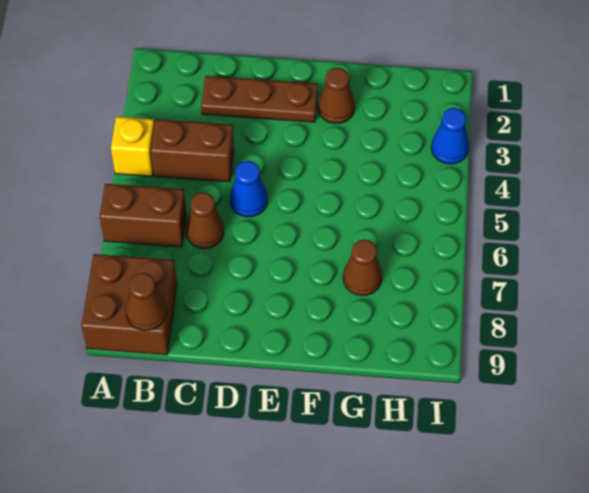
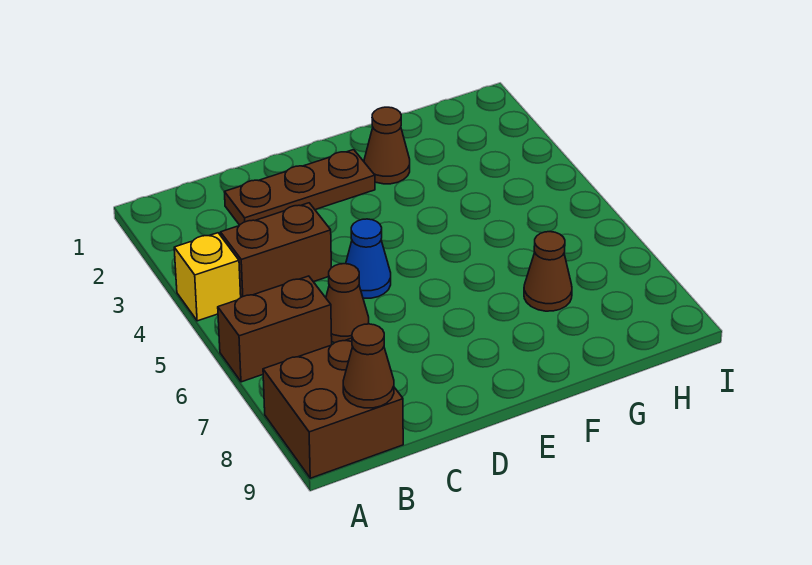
blue cone I3 level 1 -> none

